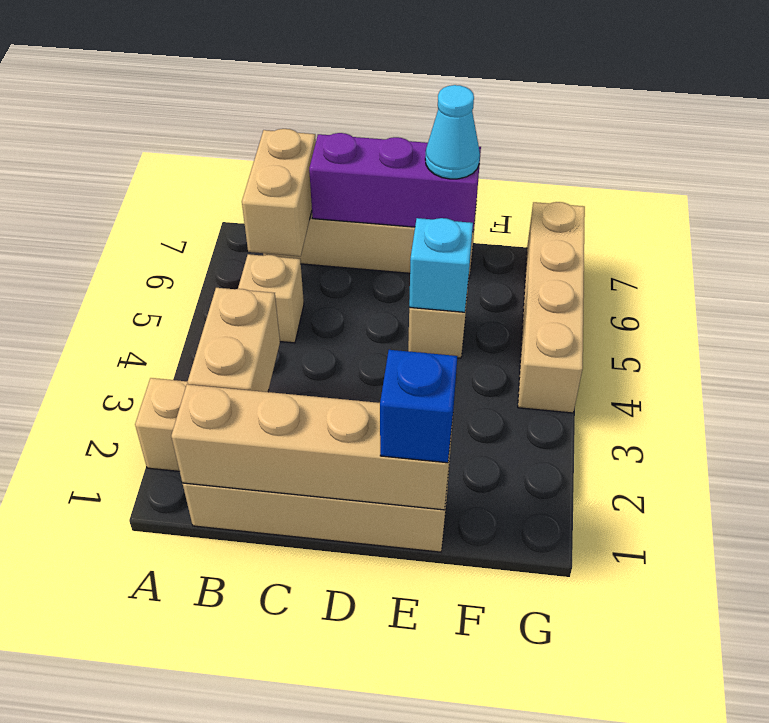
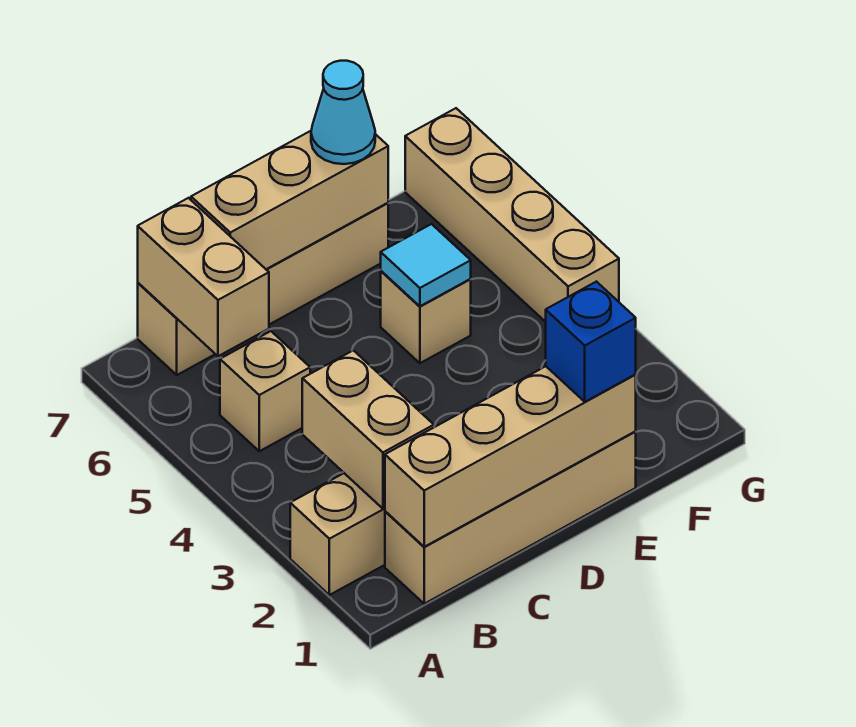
purple brick C7:E7 level 2 -> tan brick C7:E7 level 2
cyan brick E5 level 2 -> cyan tile E5 level 2

